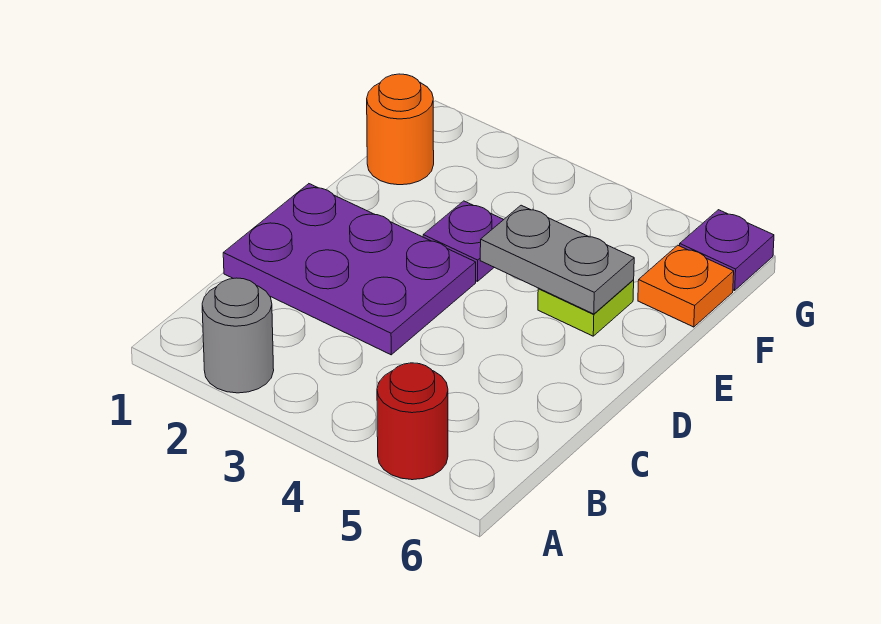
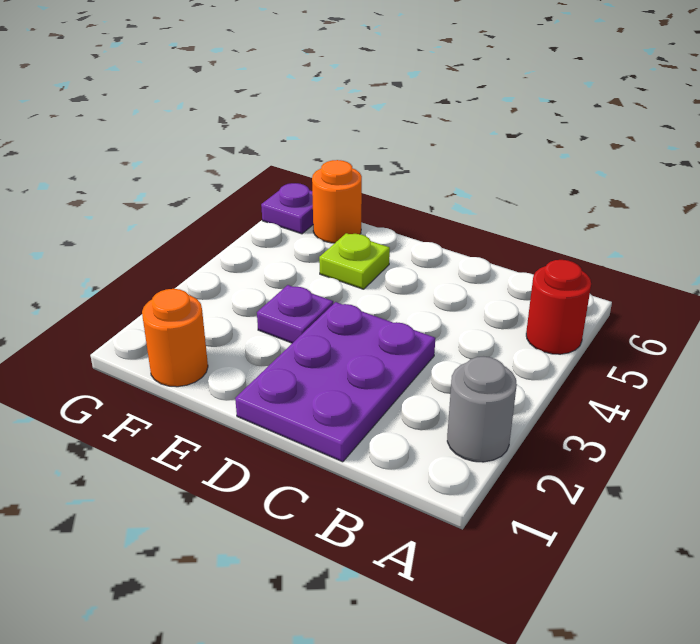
grey plate E4:E5 level 2 -> none
orange plate F6 level 1 -> orange round brick F6 level 1

